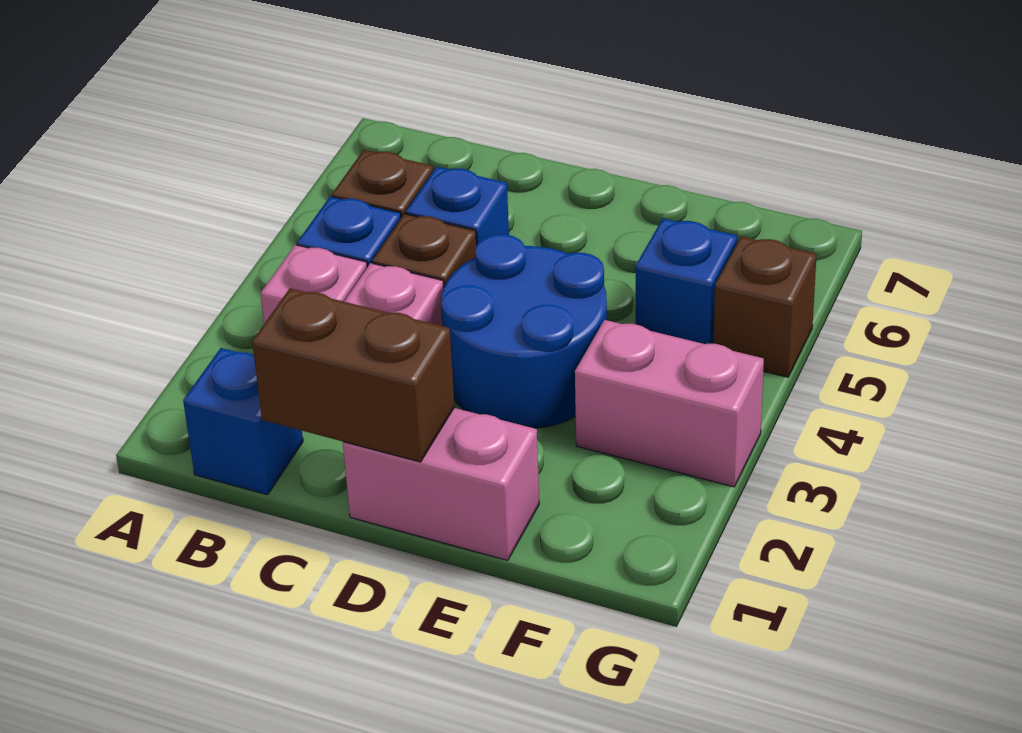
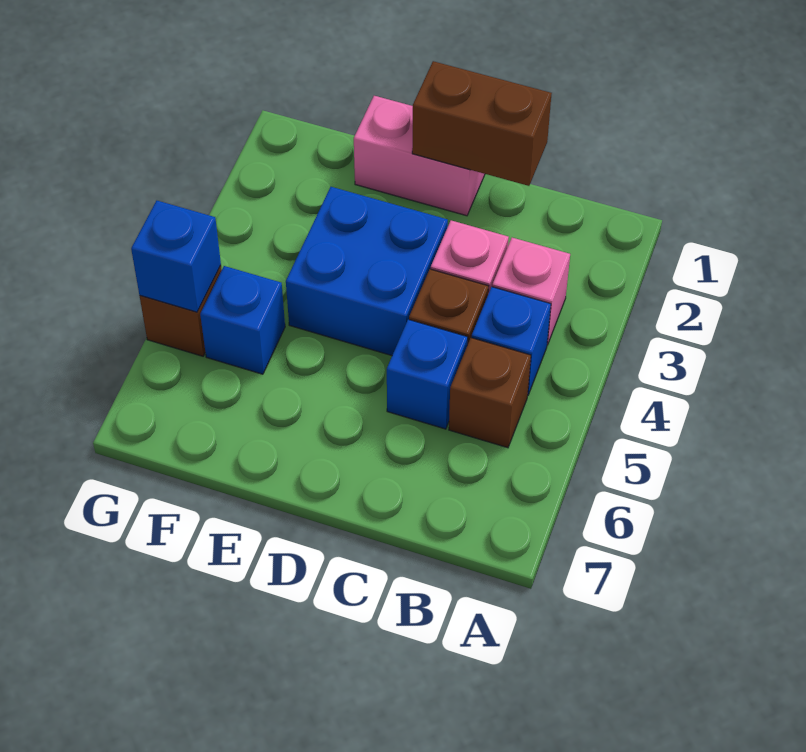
blue brick B1 level 1 -> blue brick G5 level 2
blue round brick D3:E4 level 1 -> blue brick D3:E4 level 1
pink brick F3:G3 level 1 -> none

